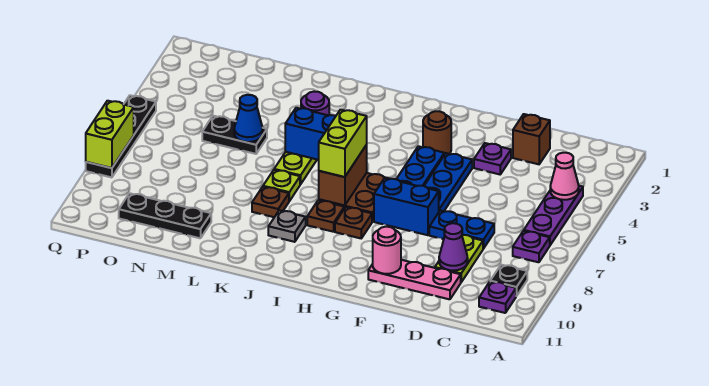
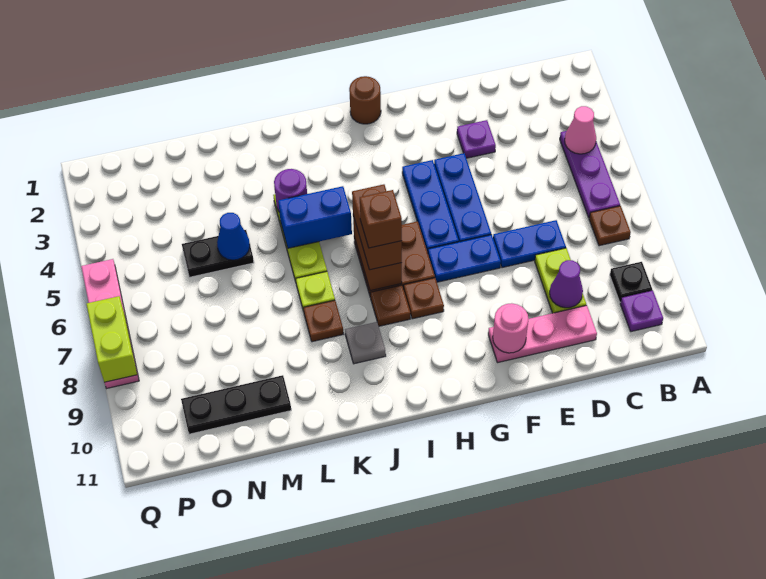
purple plate B7 level 1 -> brown plate B7 level 1
brown brick D2 level 1 -> brown brick I7 level 4
blue brick F7:G7 level 1 -> blue plate F7:G7 level 1
brown round brick G3 level 1 -> brown round brick H1 level 1
lime brick I6:I7 level 3 -> brown brick I6:I7 level 3
black plate Q5:Q8 level 1 -> pink plate Q5:Q8 level 1

